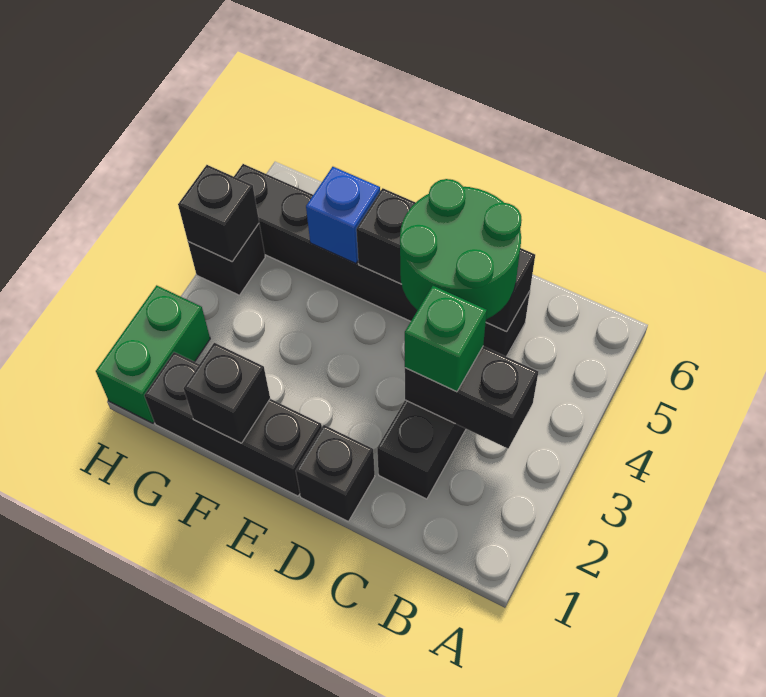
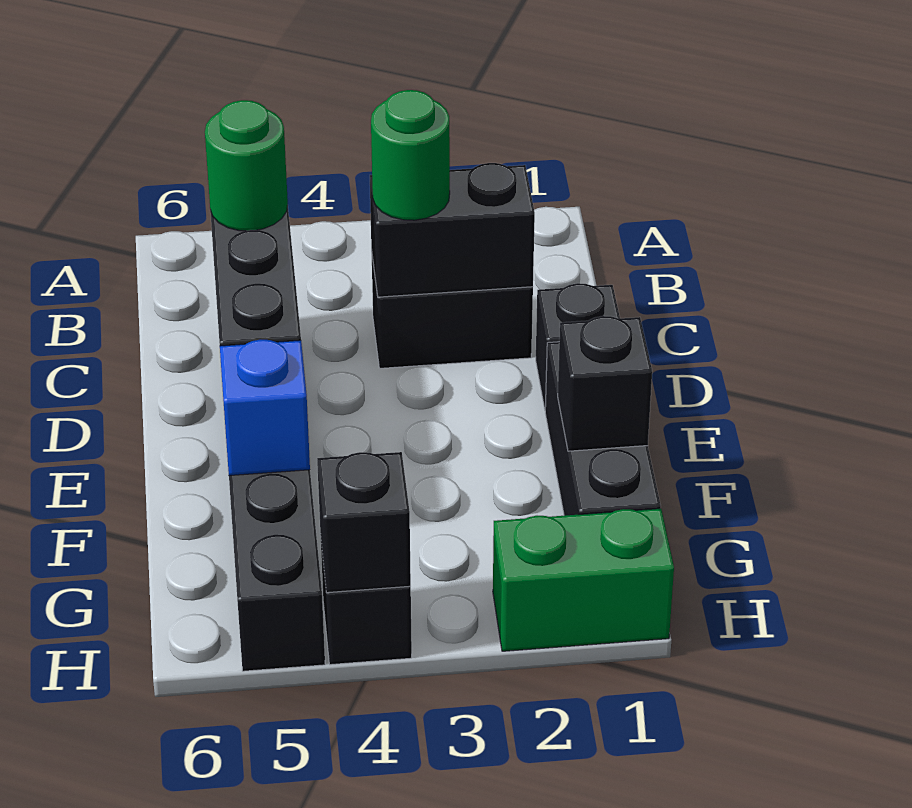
black brick B3:C3 level 2 -> black brick C2:C3 level 2
green brick C3 level 3 -> green round brick C3 level 3
green round brick C4:D5 level 3 -> green round brick C5 level 3

